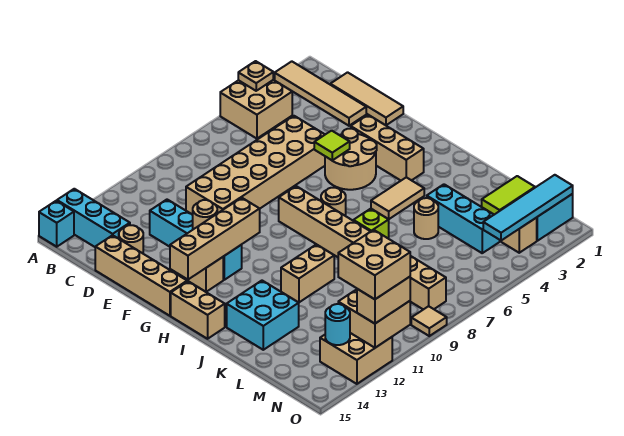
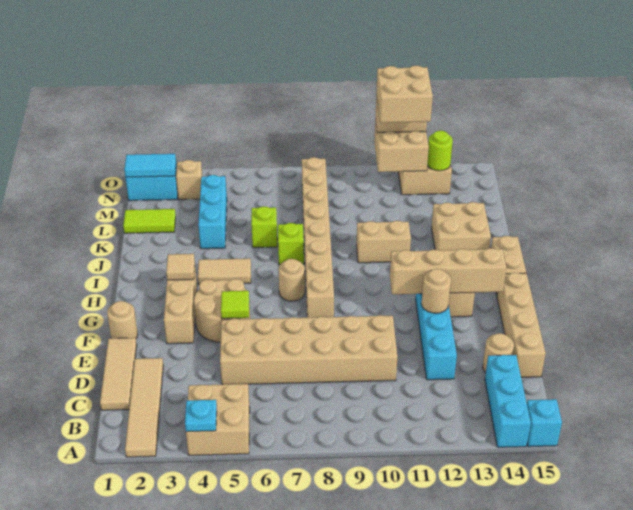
tan plate A4 level 2 -> cyan plate A4 level 2
cyan brick J13:K14 level 1 -> tan brick J13:K14 level 1
tan round brick K5 level 1 -> tan round brick F1 level 1
none -> lime brick K6 level 1
cyan tile N1:N4 level 2 -> cyan tile N1:N2 level 2
cyan round brick N13 level 2 -> lime round brick N13 level 2
tan tile O9 level 1 -> tan tile H3 level 2

